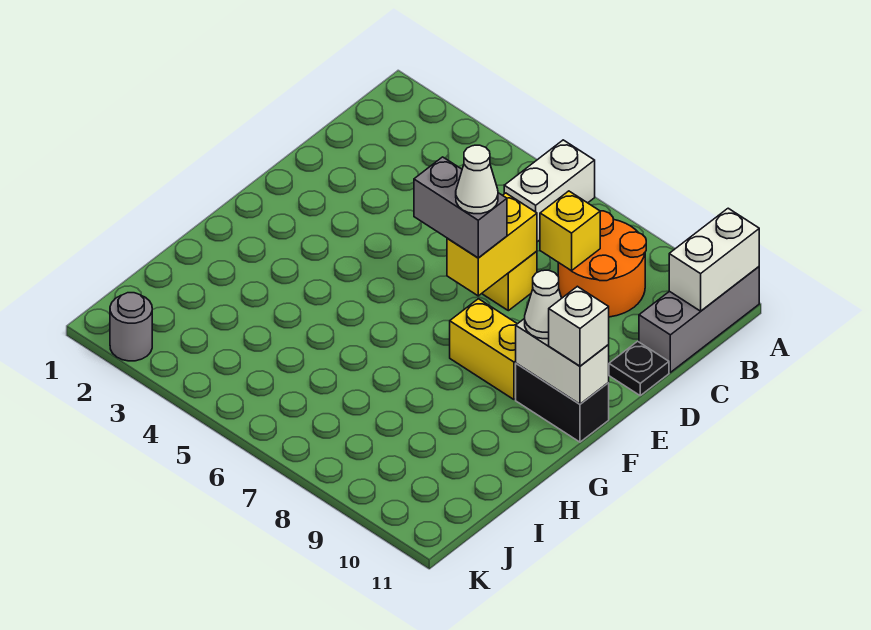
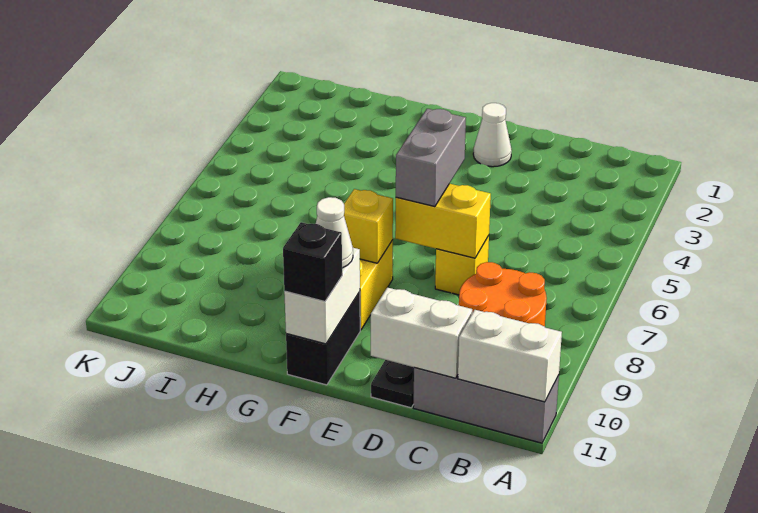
white brick A6:B6 level 1 -> white brick C11:D11 level 2
yellow brick C8 level 2 -> yellow brick F8 level 2
white cone E7 level 4 -> white cone E2 level 1
white brick F11 level 3 -> black brick F11 level 3
grey round brick K2 level 1 -> none

